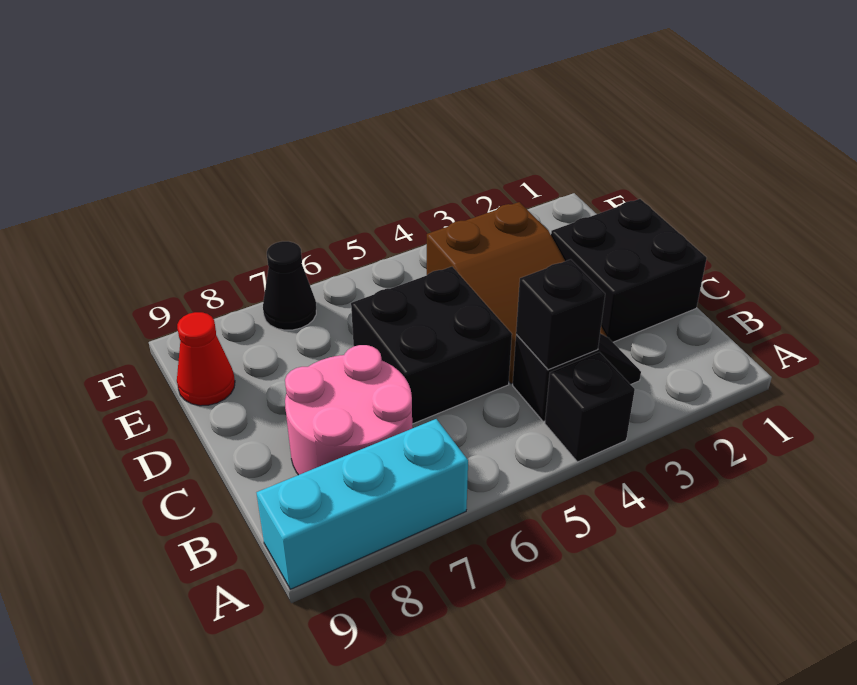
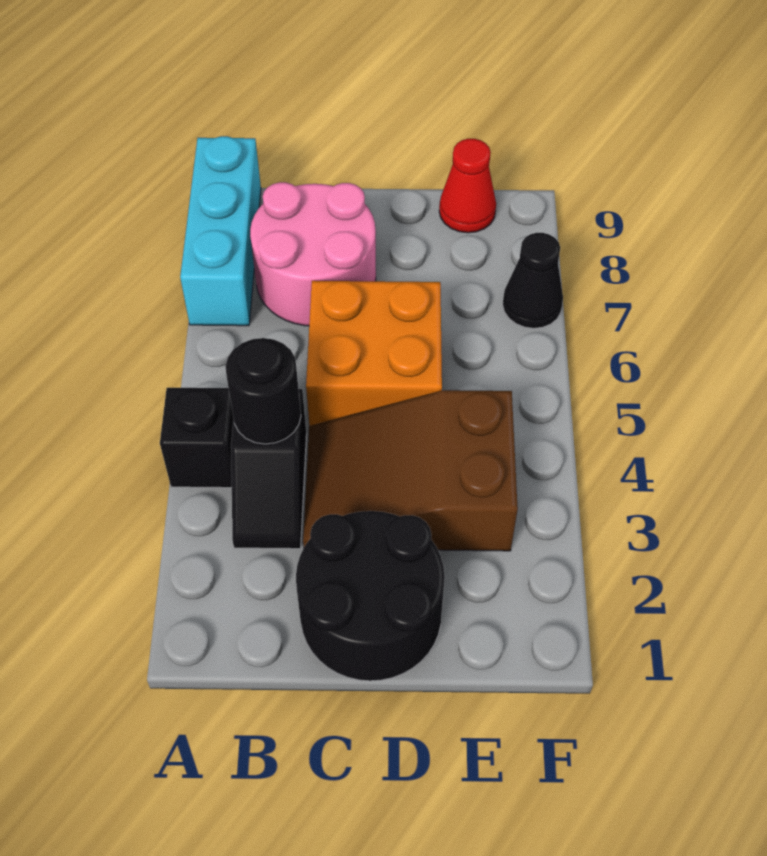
black brick B4 level 2 -> black round brick B4 level 2
black brick C1:D2 level 1 -> black round brick C1:D2 level 1
black brick C5:D6 level 1 -> orange brick C5:D6 level 1

